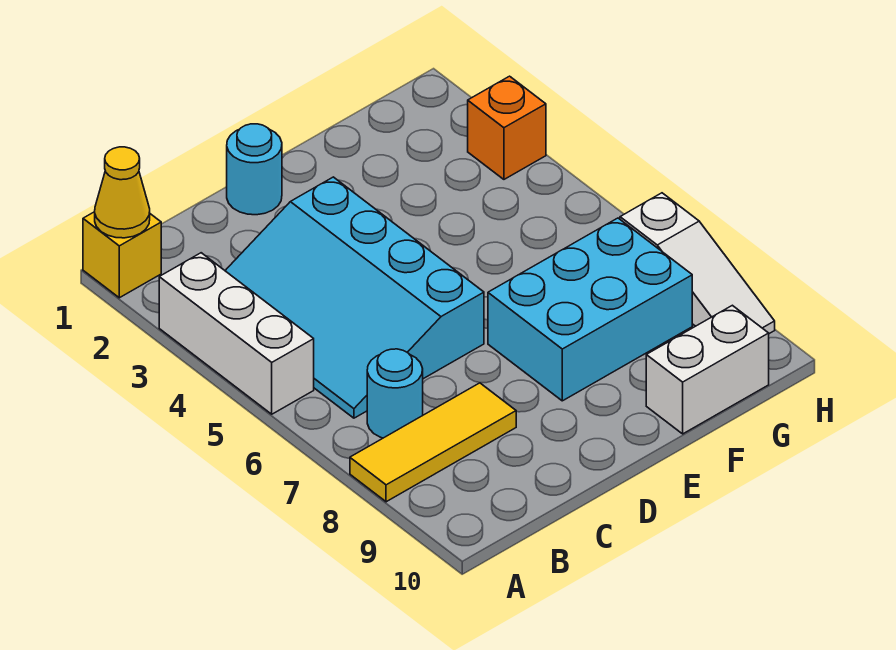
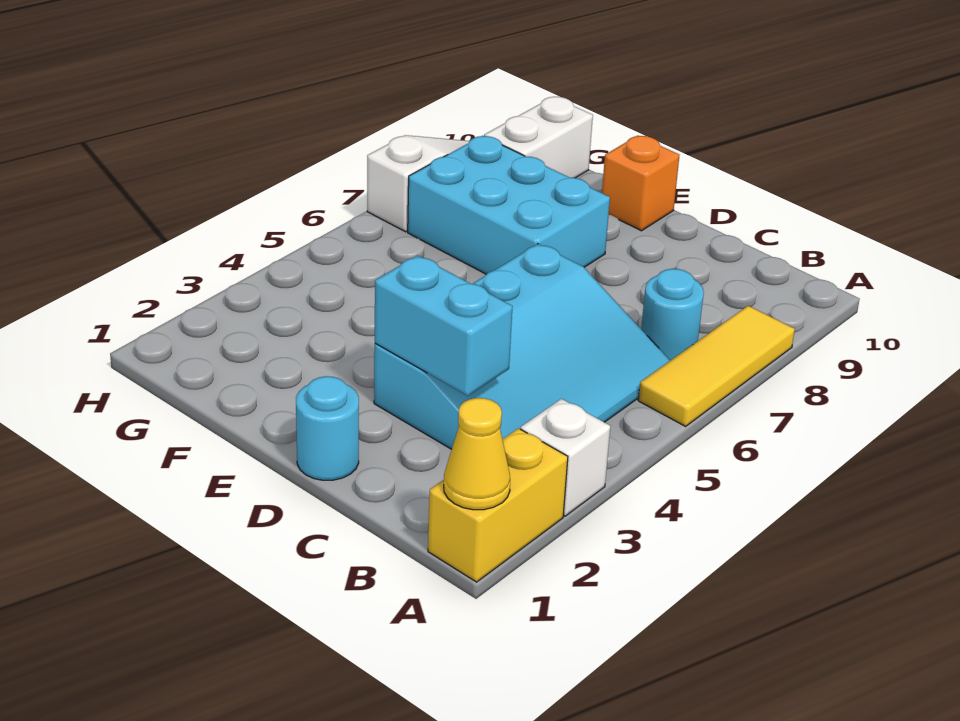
yellow brick A1 level 1 -> yellow brick A1:A2 level 1
white brick A3:A5 level 1 -> white brick A3 level 1
yellow tile A8:C8 level 1 -> yellow tile A6:A8 level 1
none -> cyan brick C3:D3 level 2
white brick F10:G10 level 1 -> white brick G9:G10 level 1
orange brick H3 level 1 -> orange brick E10 level 1

